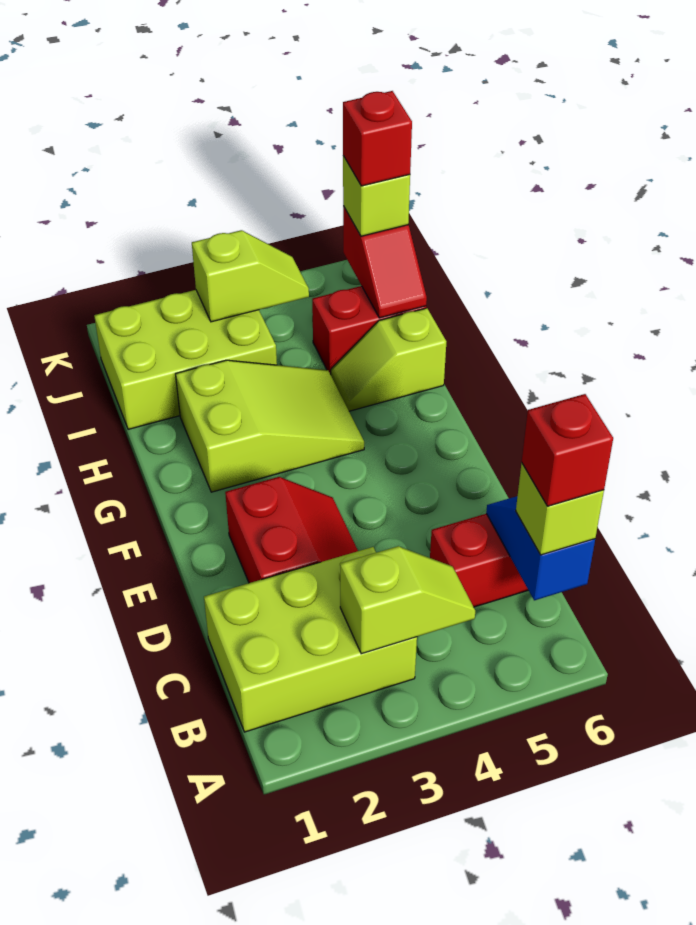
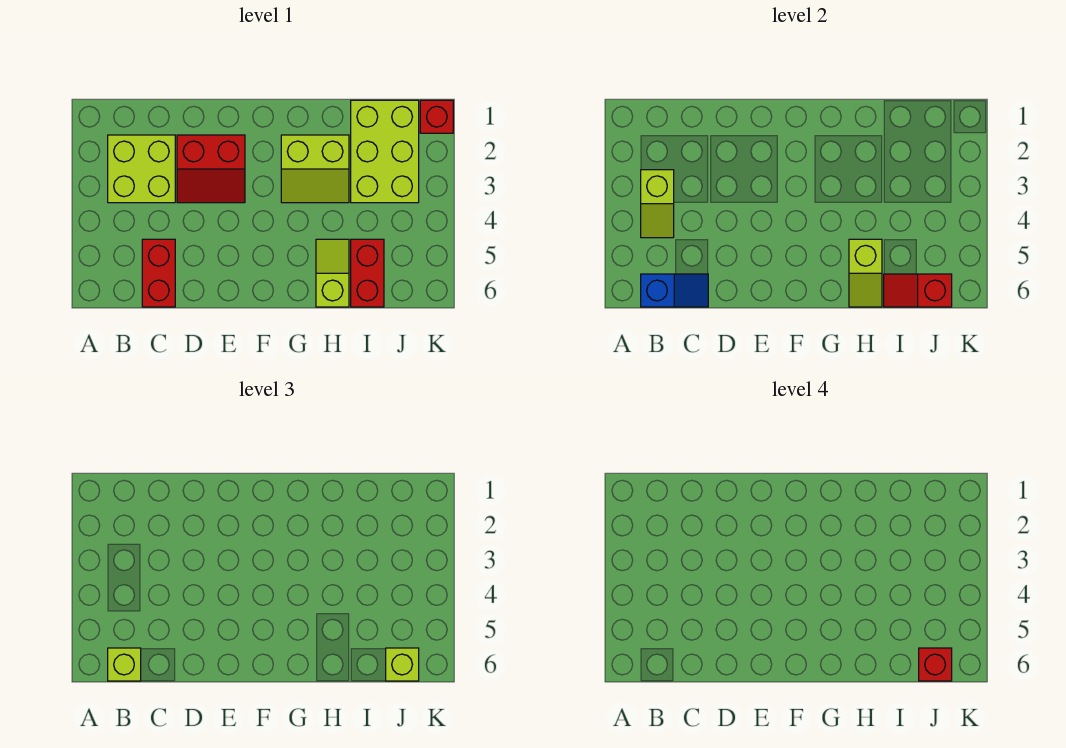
lime brick B1:C3 level 1 -> lime brick B2:C3 level 1
red brick B6 level 4 -> red brick K1 level 1
lime slope G2:H4 level 1 top 2 -> lime slope G2:H3 level 1 top 2
lime slope J3:J4 level 2 top 3 -> lime slope H5:H6 level 2 top 5

